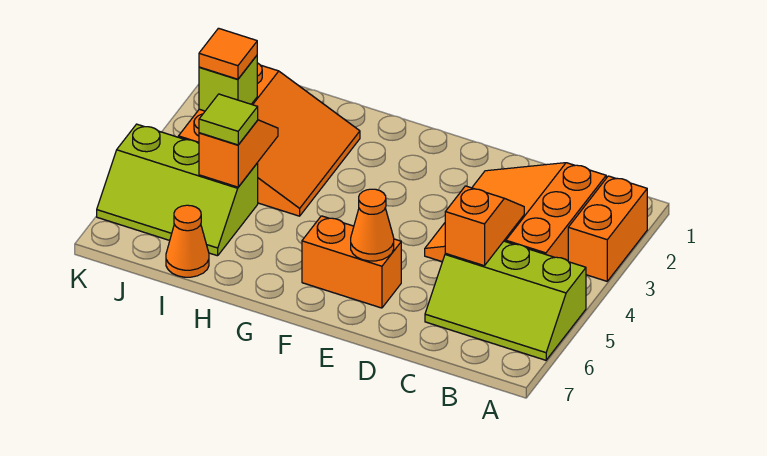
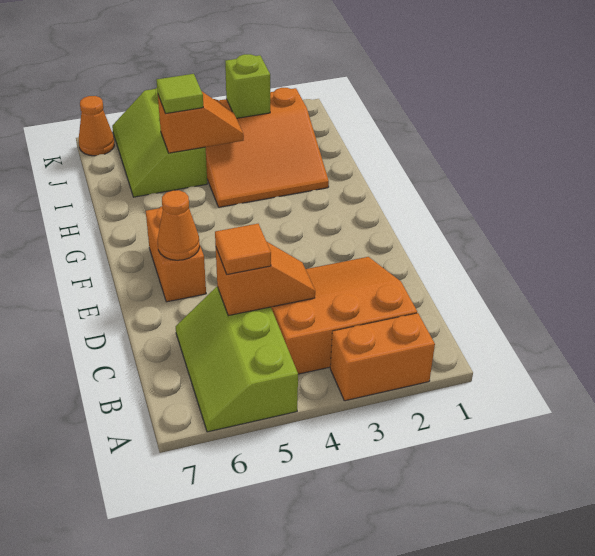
orange cone I7 level 1 -> orange cone K7 level 1
orange tile J3 level 3 -> orange tile C5 level 3

